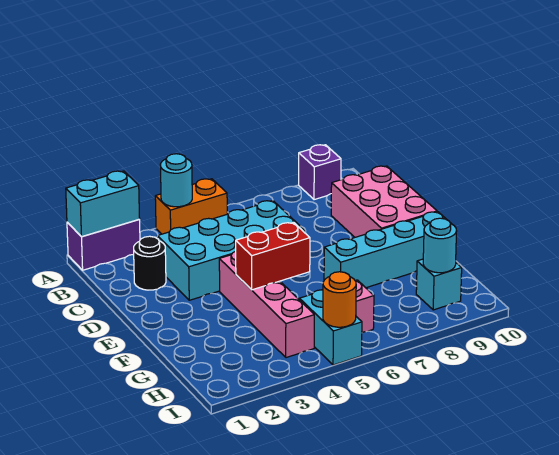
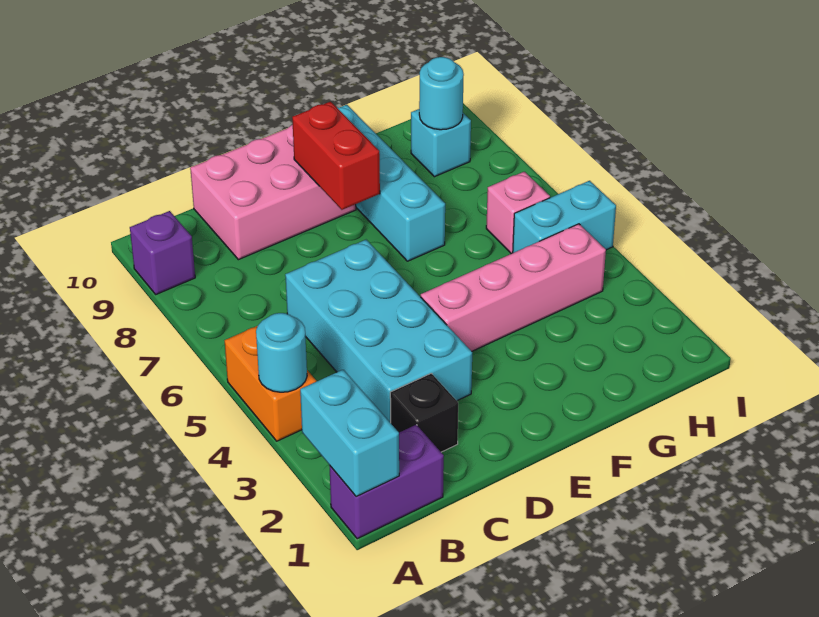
purple brick A1:A2 level 1 -> purple brick A1:B1 level 1
black round brick C2 level 1 -> black brick C2 level 1
red brick F4:F5 level 2 -> red brick E8:E9 level 2
orange round brick I5 level 2 -> none

